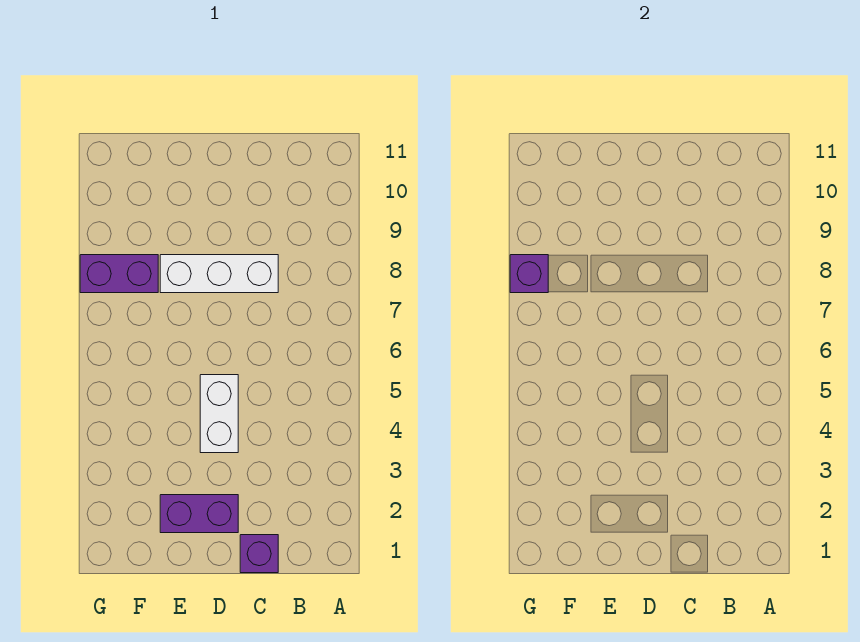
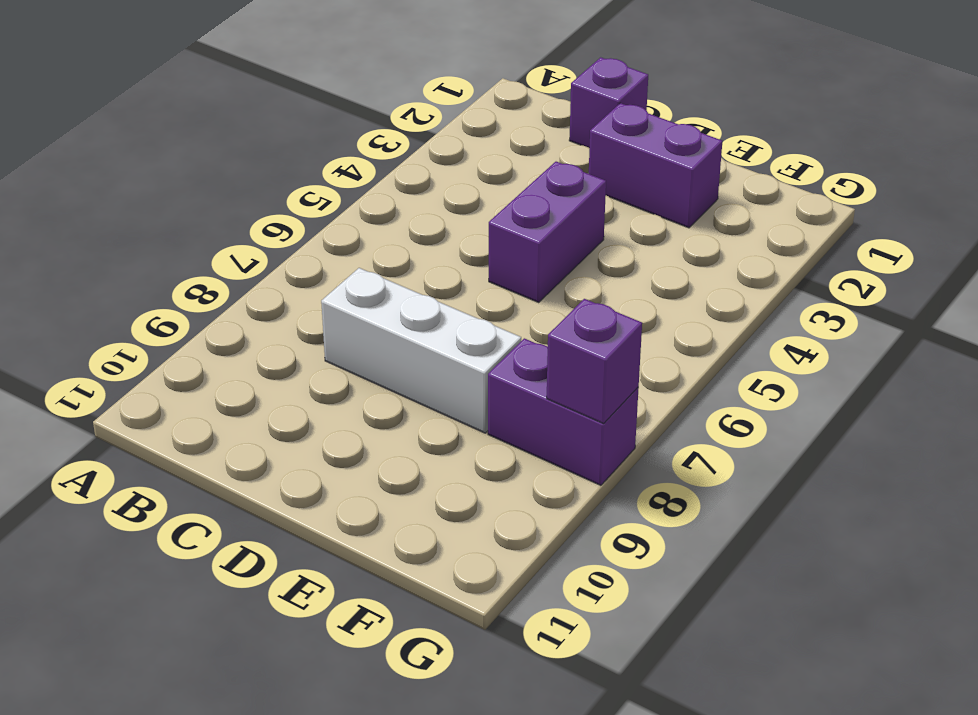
white brick D4:D5 level 1 -> purple brick D4:D5 level 1

